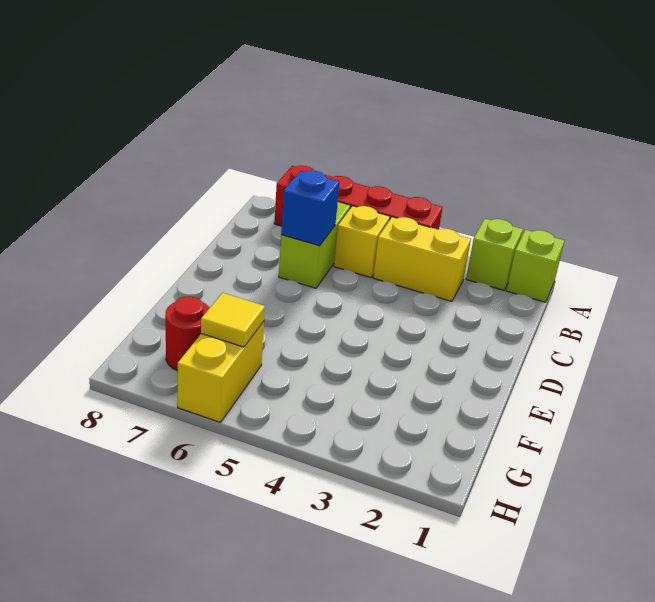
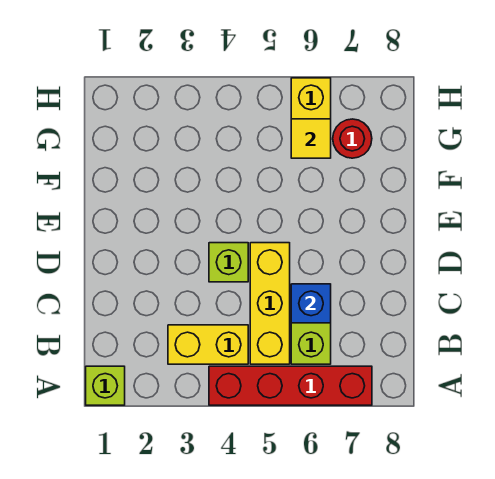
lime brick A2 level 1 -> lime brick D4 level 1
yellow brick B5 level 1 -> yellow brick B5:D5 level 1

